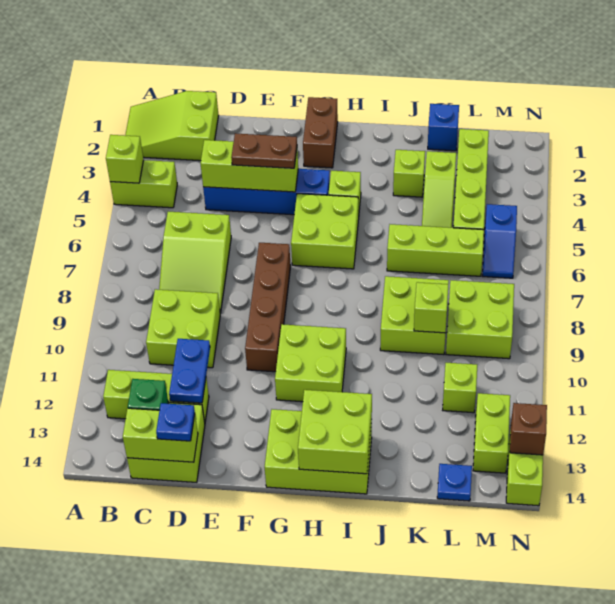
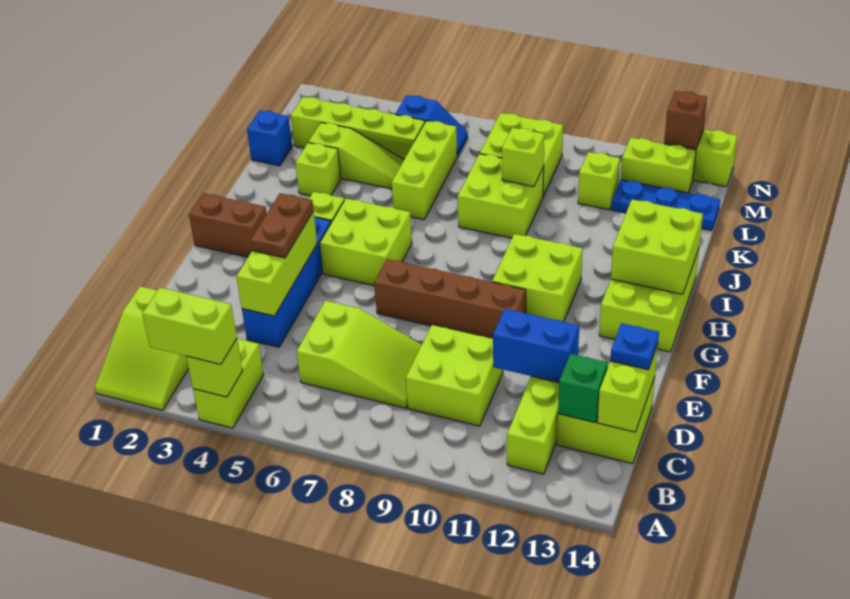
none -> lime brick A3:A4 level 3
blue plate D11:D12 level 2 -> blue brick D11:D12 level 2
blue plate L14 level 1 -> blue plate L12:L14 level 1

